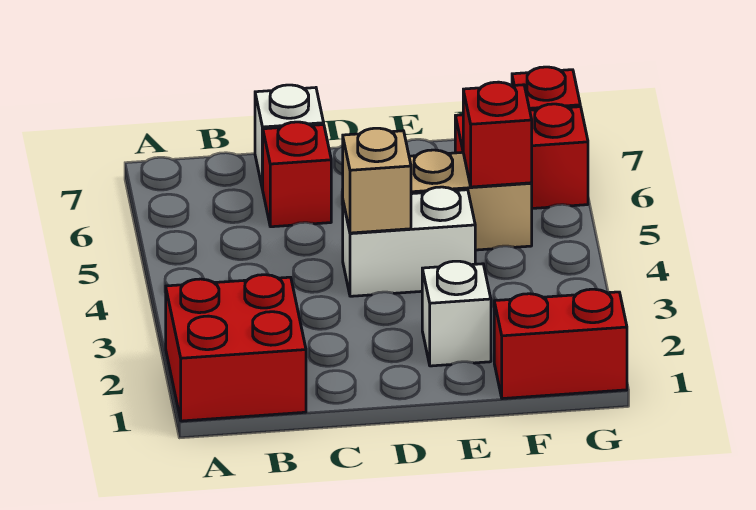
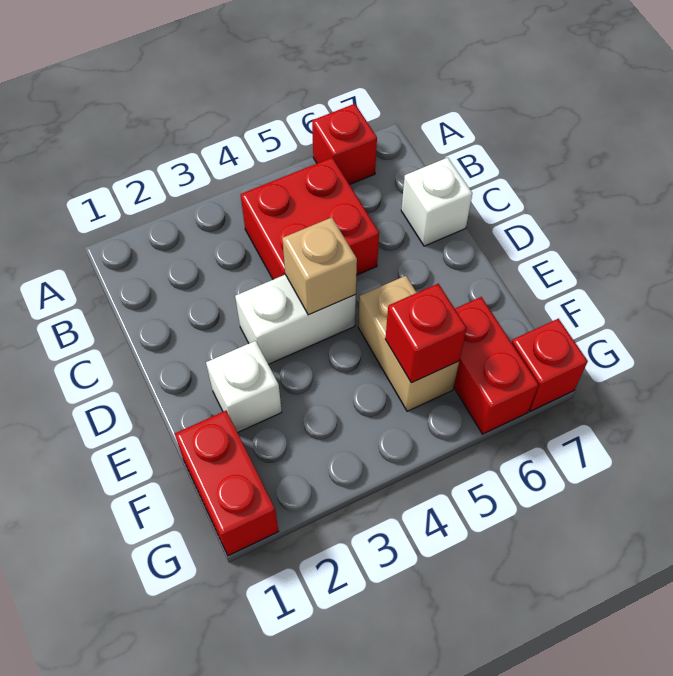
red brick A1:B2 level 1 -> red brick B4:C5 level 1
red brick C6 level 1 -> red brick A6 level 1
white brick D4:E4 level 1 -> white brick D3:D4 level 1

